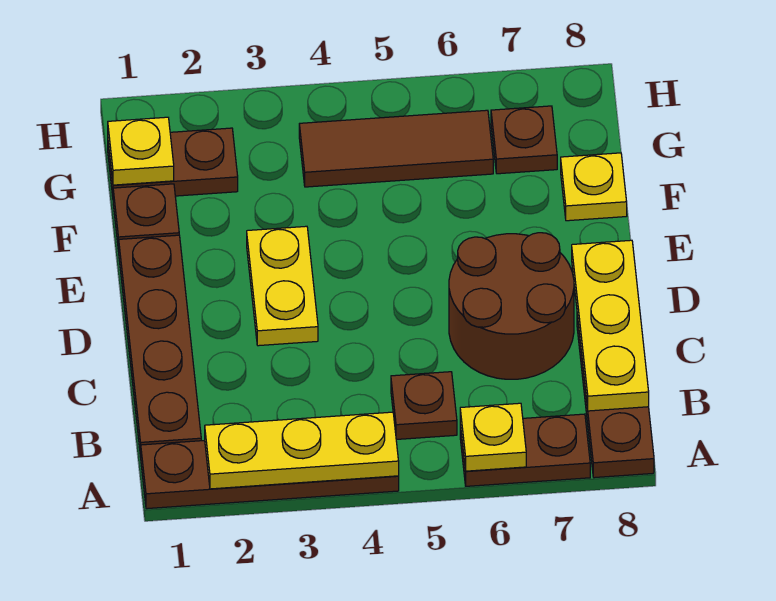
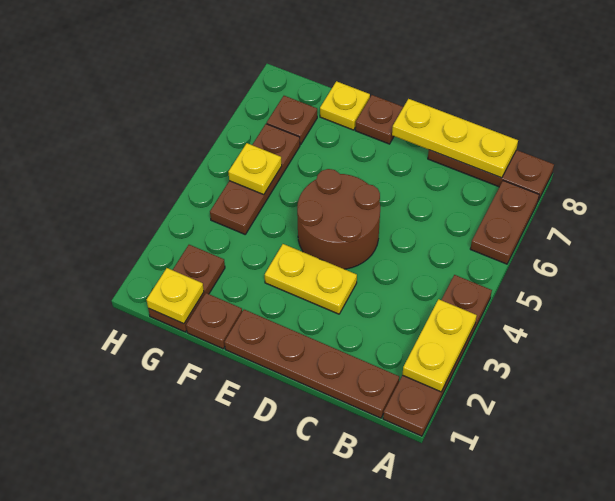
yellow plate A2:A4 level 2 -> yellow plate A2:A3 level 2
yellow plate A6 level 2 -> yellow plate G5 level 2
brown plate B5 level 1 -> brown plate E8 level 1
brown round brick C6:D7 level 1 -> brown round brick D4:E5 level 1
brown tile G4:G6 level 1 -> brown plate G4:G6 level 1

